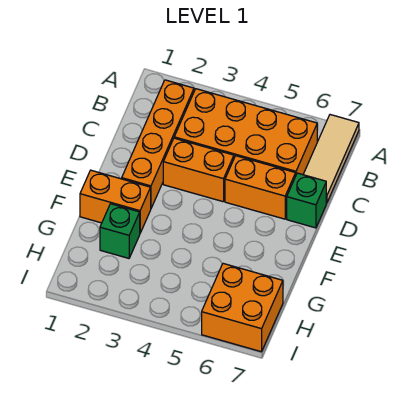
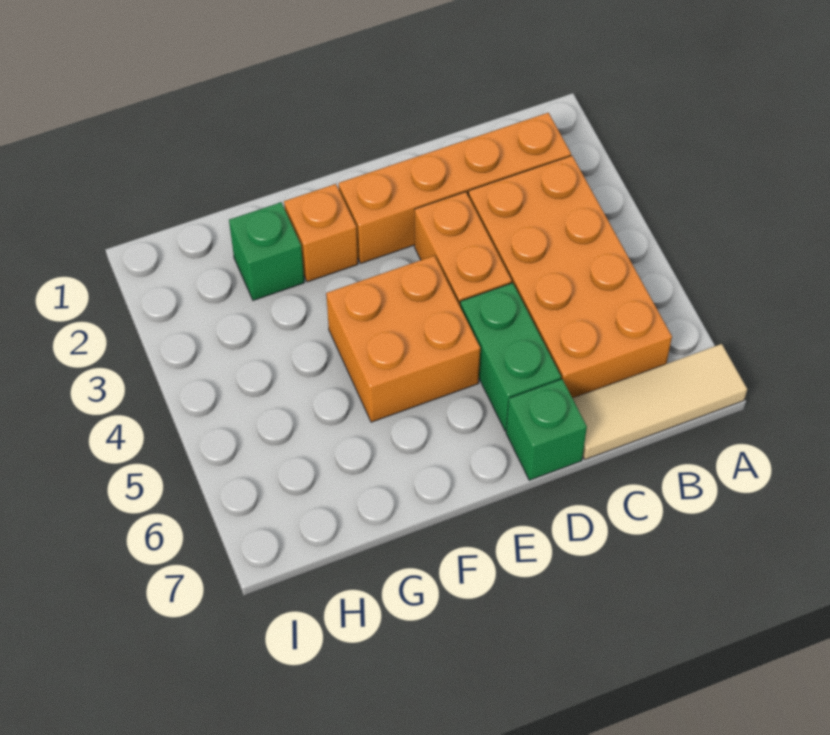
orange brick D5:D6 level 1 -> green brick D5:D6 level 1
orange brick F1:F2 level 1 -> orange brick F2 level 1
orange brick H6:I7 level 1 -> orange brick E4:F5 level 1

